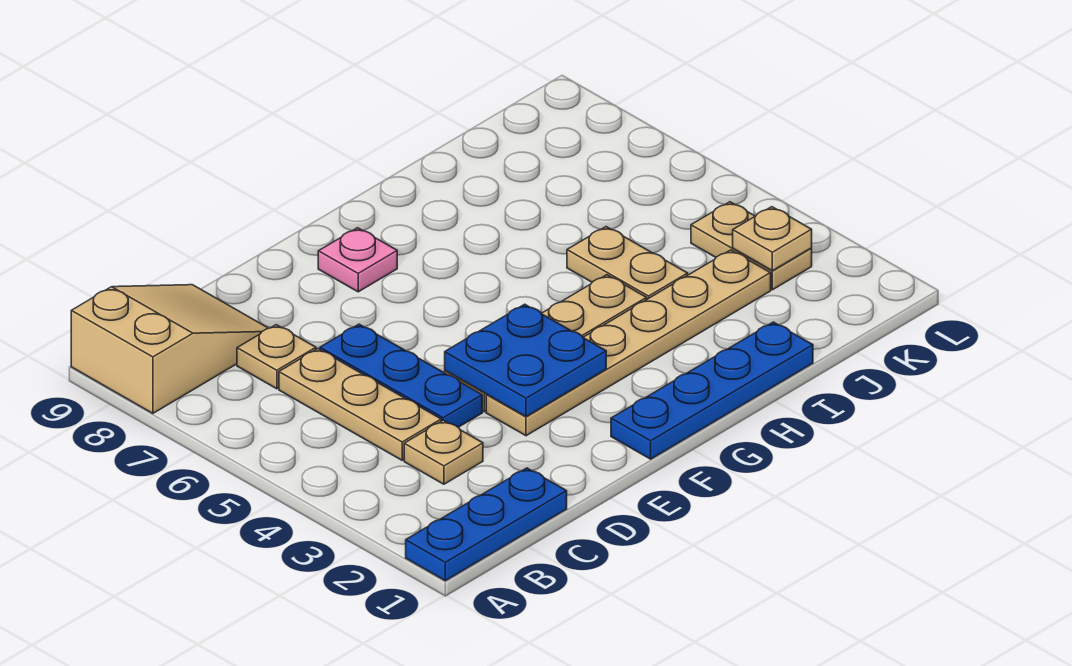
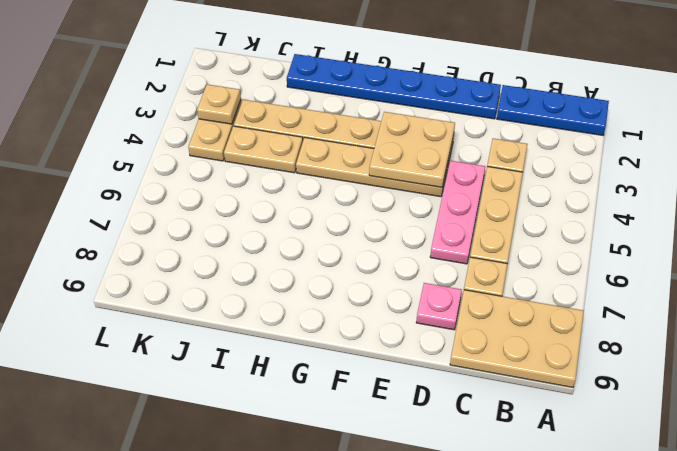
tan slope A8:C9 level 1 top A -> tan plate A8:C9 level 1
blue plate D4:D6 level 1 -> pink plate D4:D6 level 1
blue plate E3:F4 level 2 -> tan plate E3:F4 level 2
blue plate F1:I1 level 1 -> blue plate D1:I1 level 1
pink plate F8 level 1 -> pink plate D8 level 1
tan plate I4:I5 level 1 -> tan plate I4:J4 level 1

